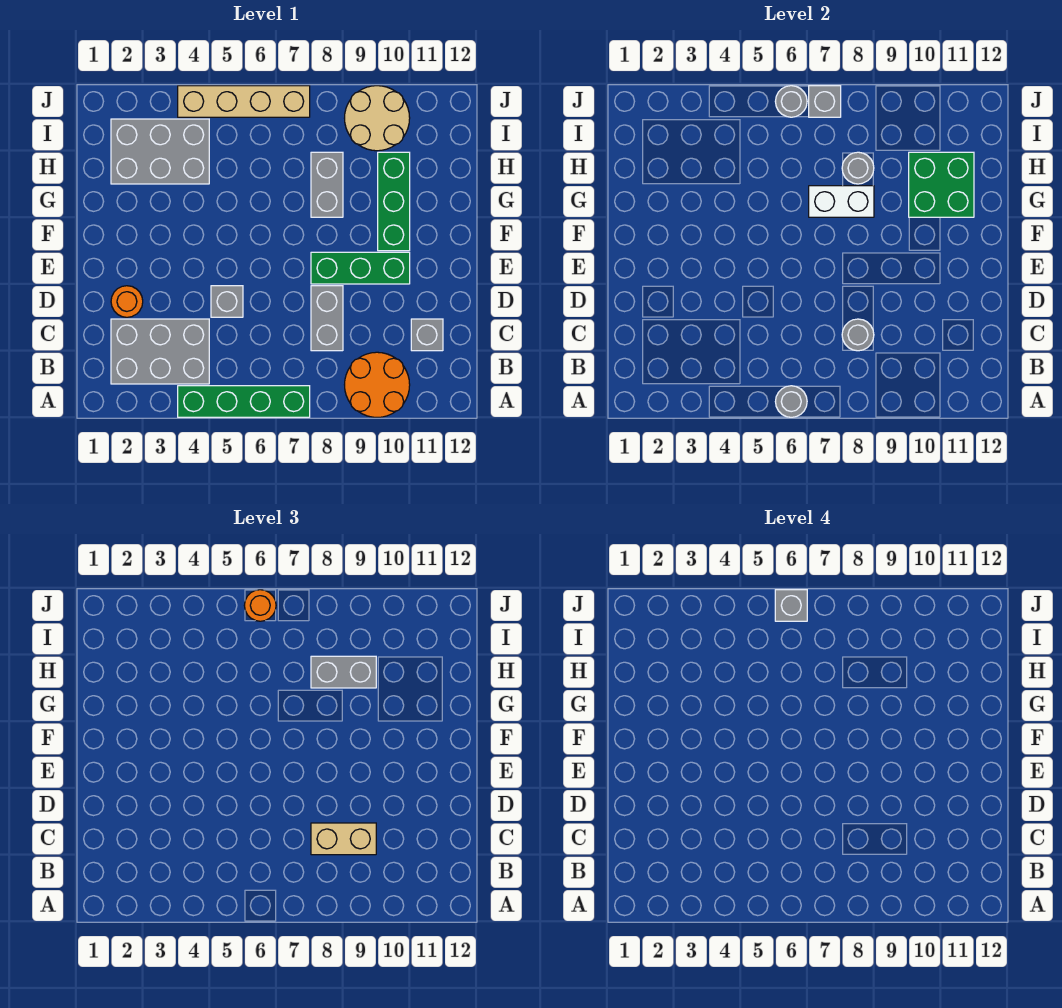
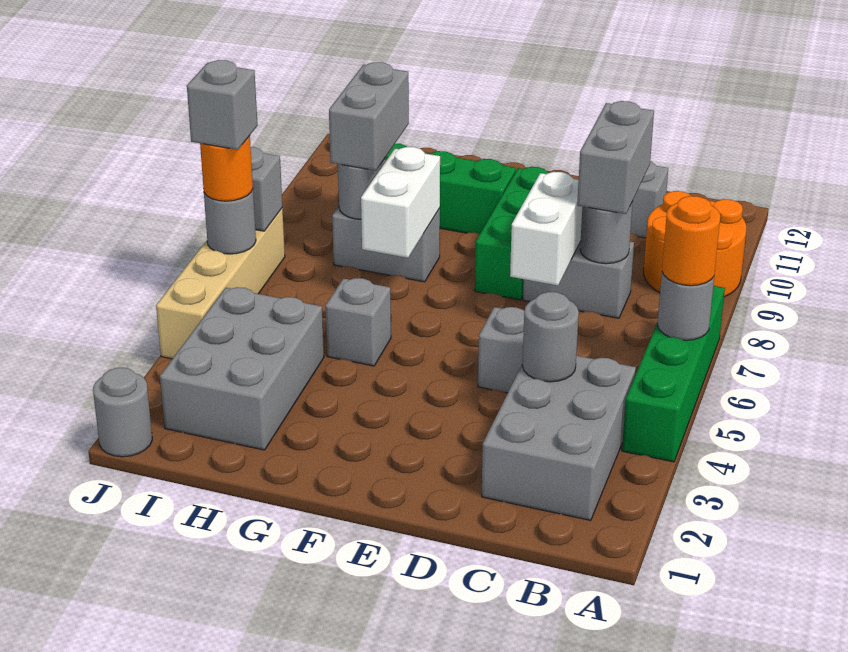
none -> grey round brick C4 level 2
tan brick C8:C9 level 3 -> grey brick C8:C9 level 3
orange round brick D2 level 1 -> orange round brick A6 level 3
none -> white brick D7:D8 level 2
none -> grey brick G5 level 1
green brick G10:H11 level 2 -> none
tan round brick I9:J10 level 1 -> none
none -> grey round brick J1 level 1

